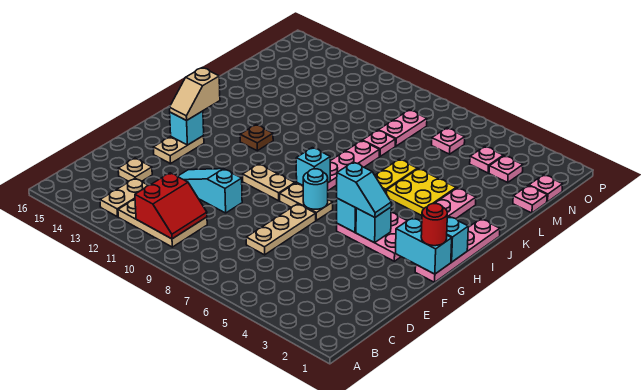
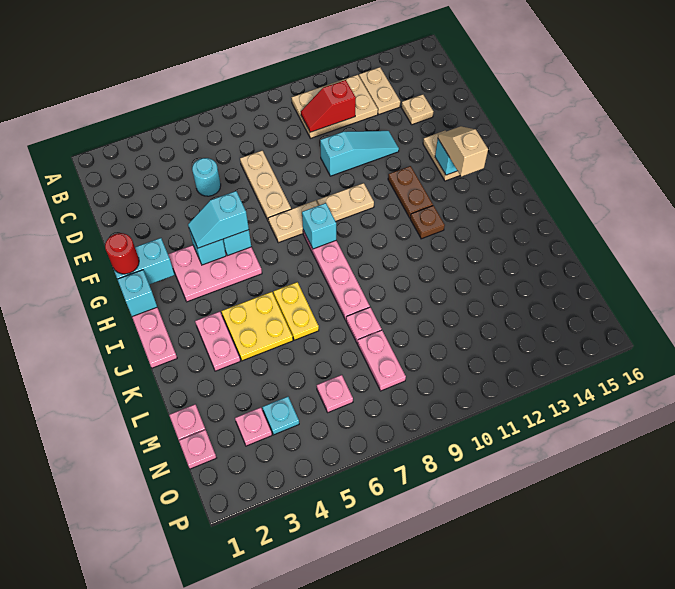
red slope B10:C11 level 2 top 11 -> red slope C10:C11 level 2 top 11
cyan round brick G7 level 2 -> cyan round brick D5 level 1
none -> brown plate G12:H12 level 1
pink plate N4 level 1 -> cyan plate N4 level 1

